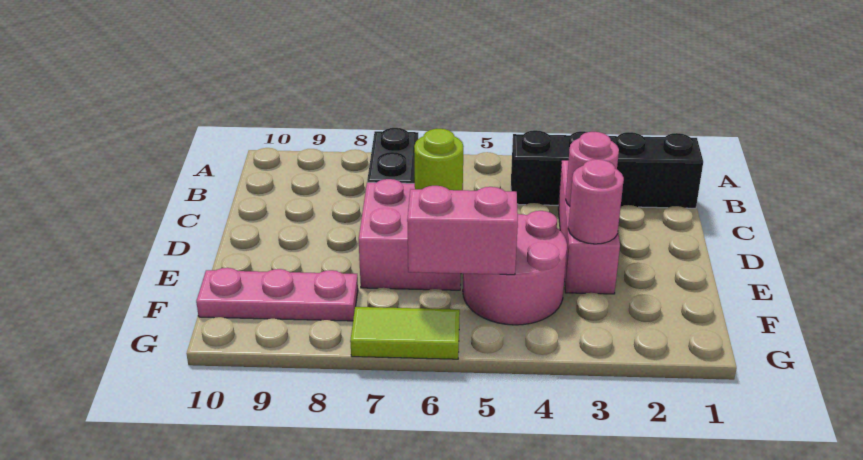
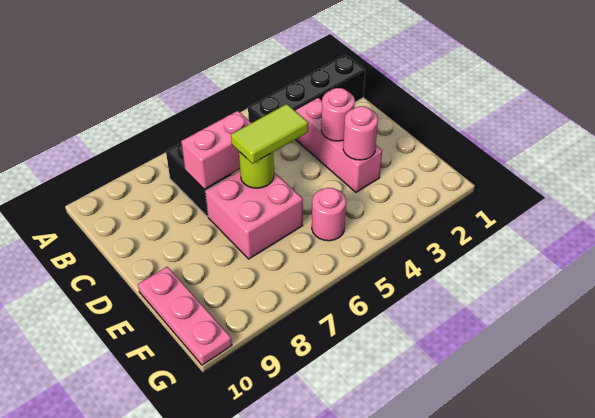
pink round brick E4:F5 level 1 -> pink round brick F5 level 1
pink brick F5:F6 level 2 -> pink brick C6:C7 level 2
pink plate F8:F10 level 1 -> pink plate E10:G10 level 1
lime tile G6:G7 level 1 -> lime tile D5:D6 level 3

